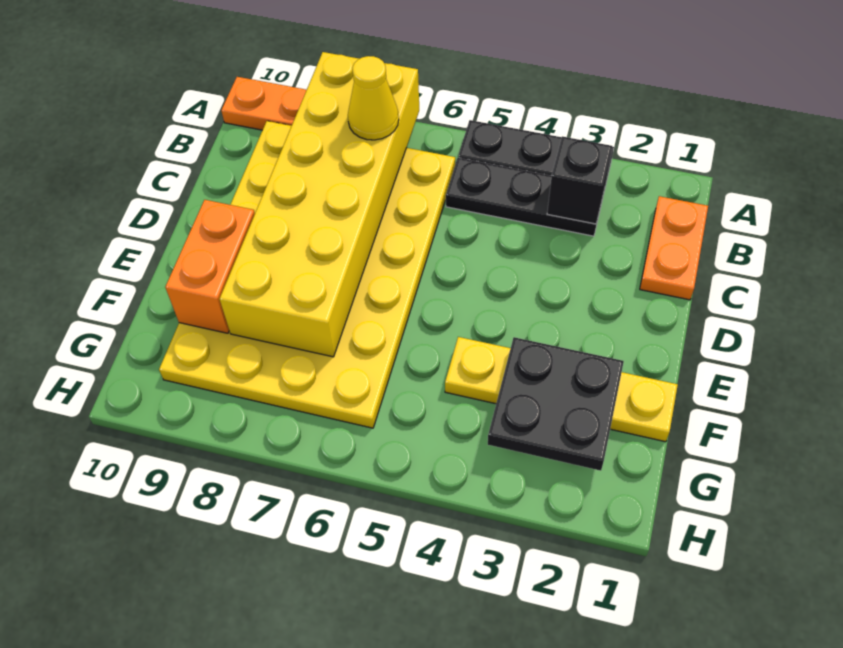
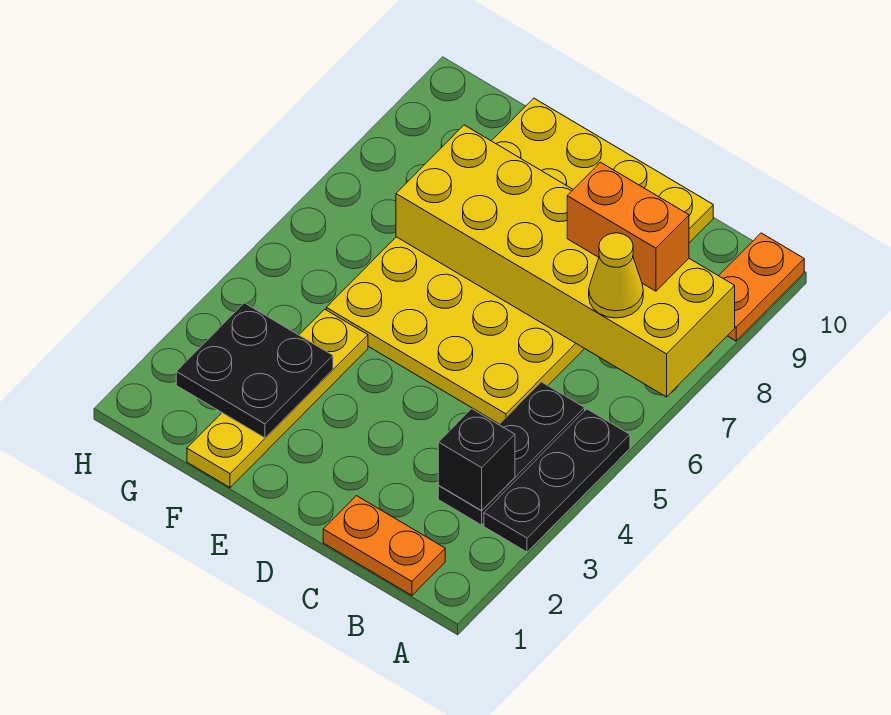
yellow plate B6:G9 level 1 -> yellow plate C5:F10 level 1
orange brick E9:F9 level 2 -> orange brick B8:C8 level 3

